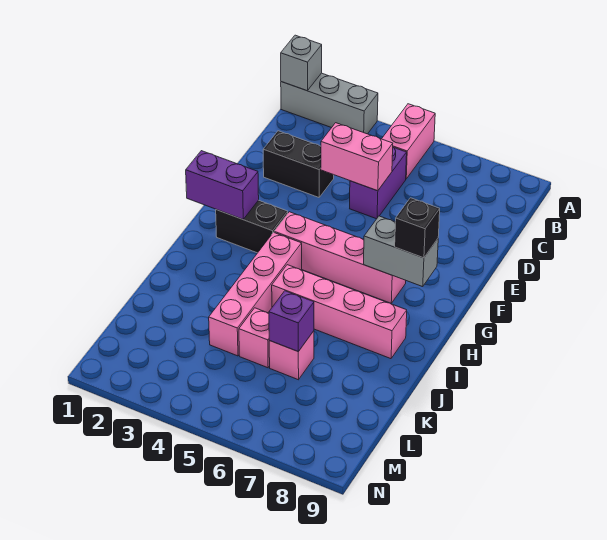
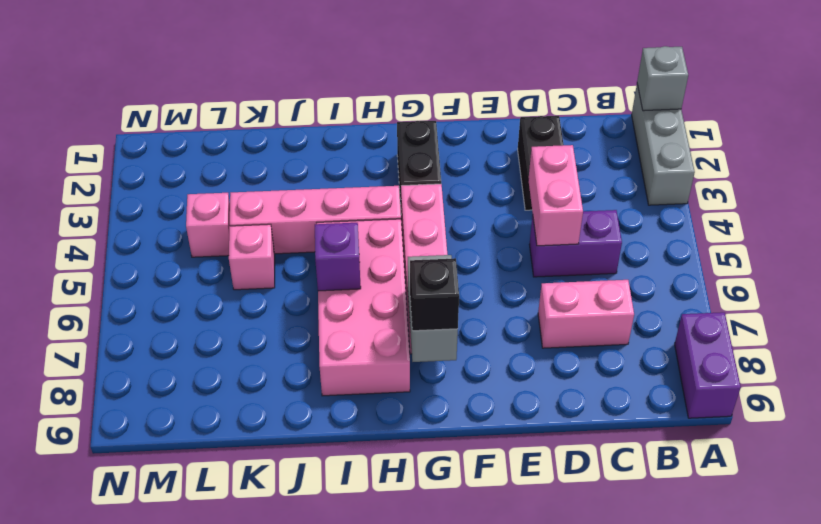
pink brick A5:B5 level 1 -> pink brick C7:D7 level 1
purple brick G1:G2 level 2 -> purple brick A8:A9 level 1
pink brick I5:I8 level 1 -> pink brick H5:I8 level 1
pink brick K6 level 1 -> pink brick L4 level 1
purple brick K6 level 2 -> purple brick I6 level 2

